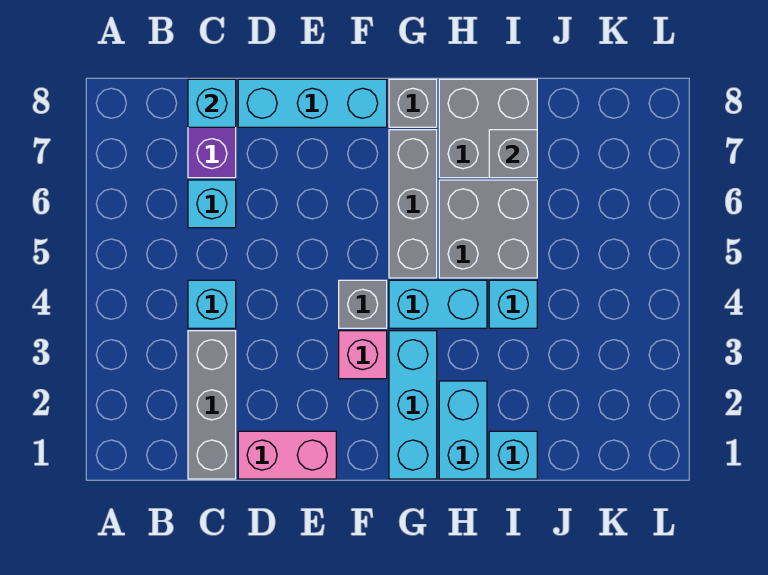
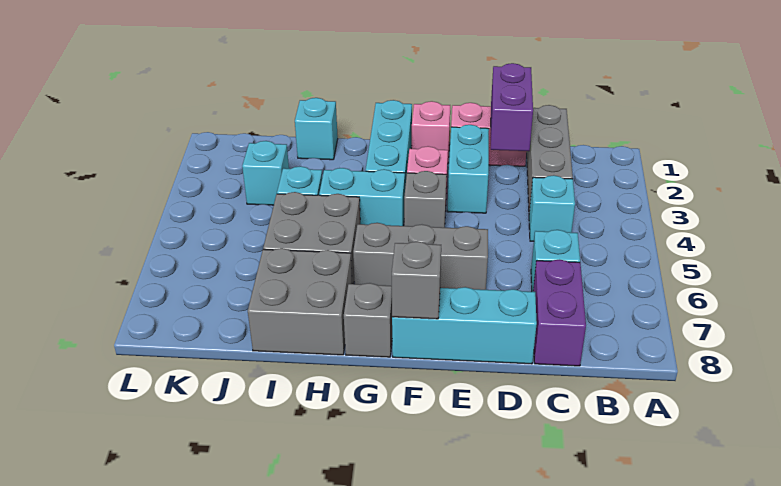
cyan brick C8 level 2 -> cyan brick J3 level 1
none -> purple brick D1:D2 level 2
none -> pink brick F1 level 1
grey brick G5:G7 level 1 -> grey brick E6:G6 level 1
cyan brick H1:H2 level 1 -> cyan brick E2:E3 level 1
grey brick I7 level 2 -> grey brick F8 level 2

